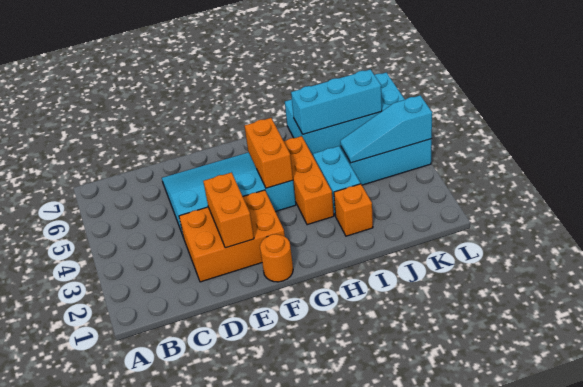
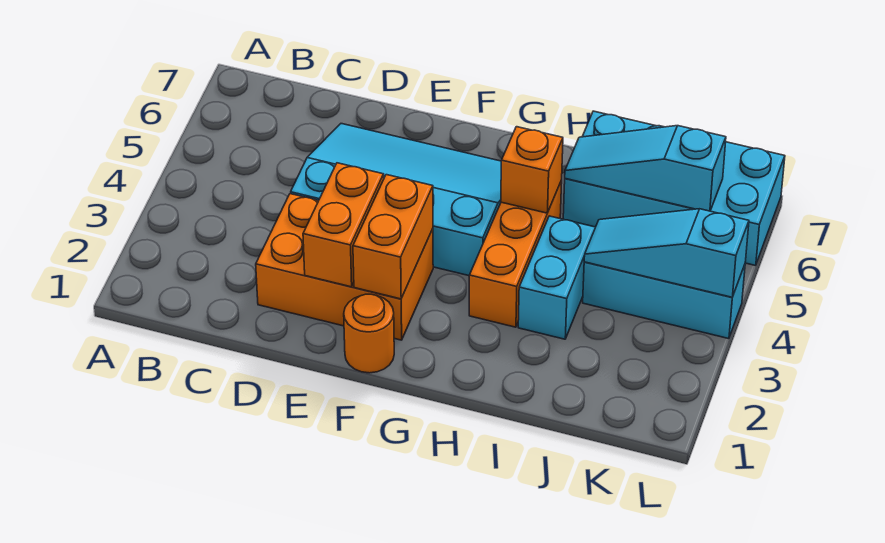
orange brick G4:G5 level 2 -> orange brick F2:F3 level 2
orange brick I2 level 1 -> orange brick H5 level 2
cyan brick I6:K6 level 2 -> cyan slope I6:K6 level 2 top K

